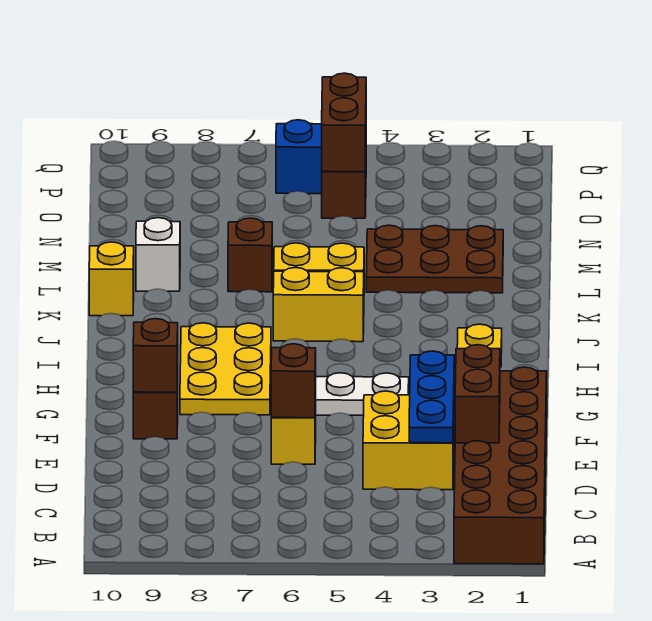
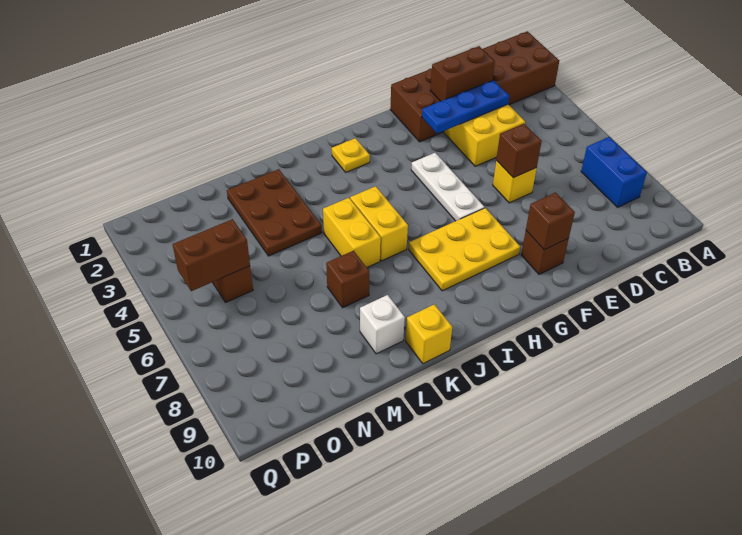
blue brick P5:P6 level 1 -> blue brick B7:B8 level 1

